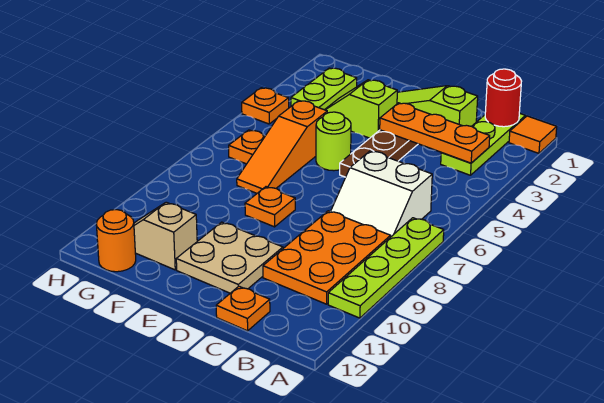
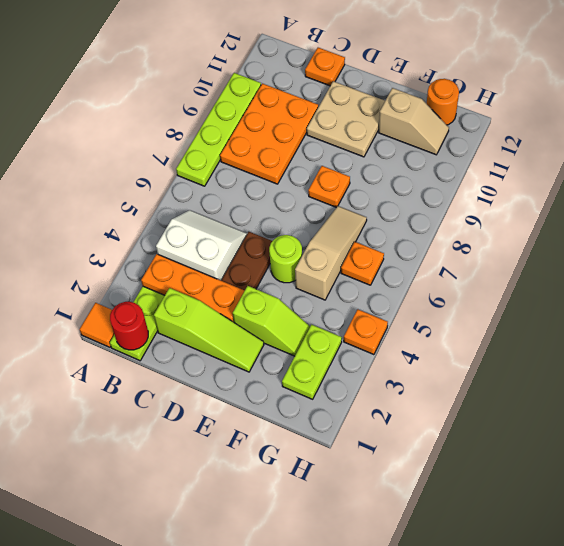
white slope B6:C7 level 1 top 6 -> white slope B4:C5 level 1 top 4
orange slope F5:F7 level 1 top 5 -> tan slope F5:F7 level 1 top 5

